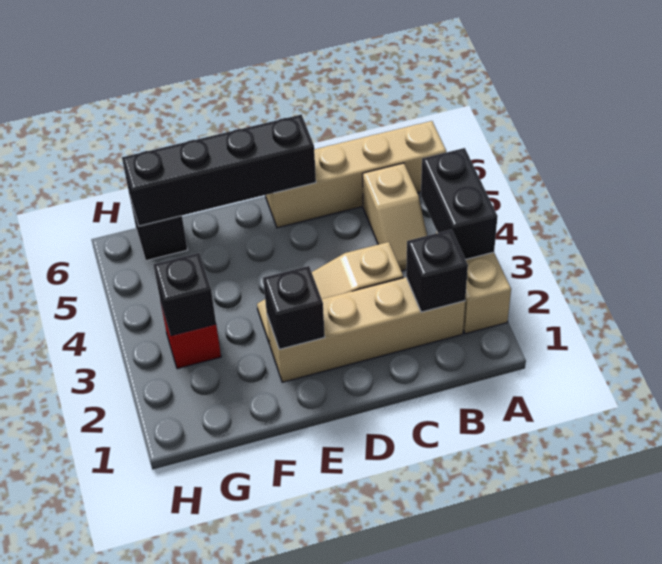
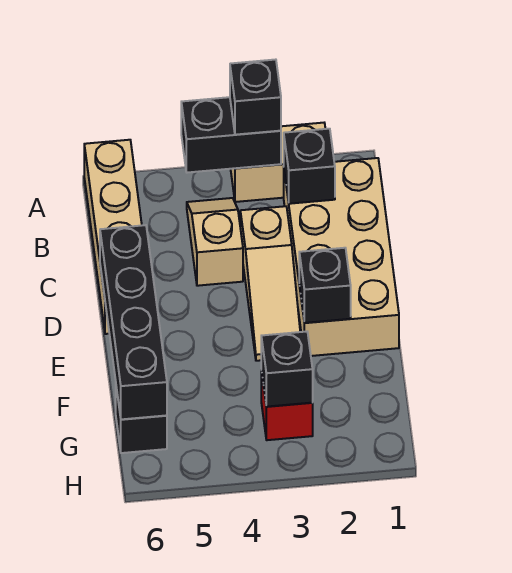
none -> black brick A3 level 3
tan brick B2:E2 level 1 -> tan brick B1:E2 level 1
tan slope B4:B5 level 1 top 5 -> tan slope B4:C4 level 1 top C

